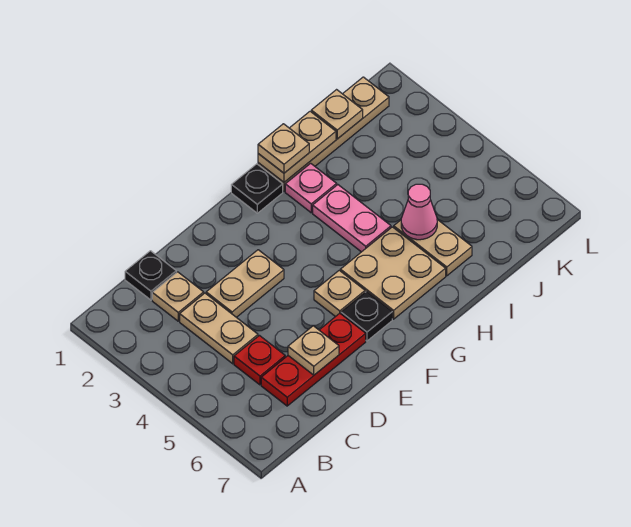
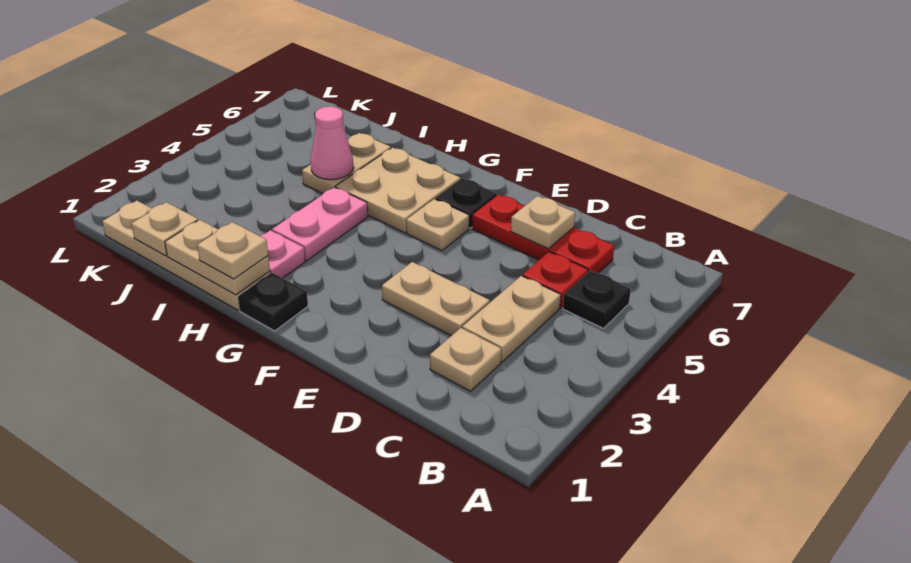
black plate C1 level 1 -> black plate B5 level 1

